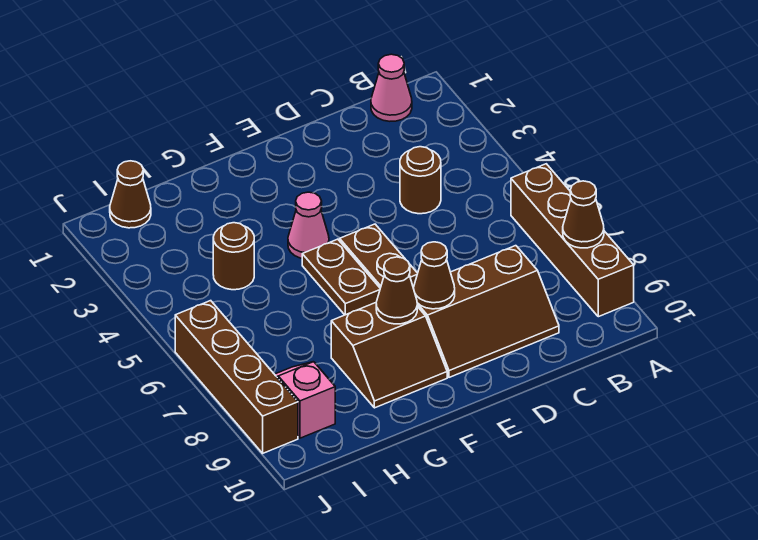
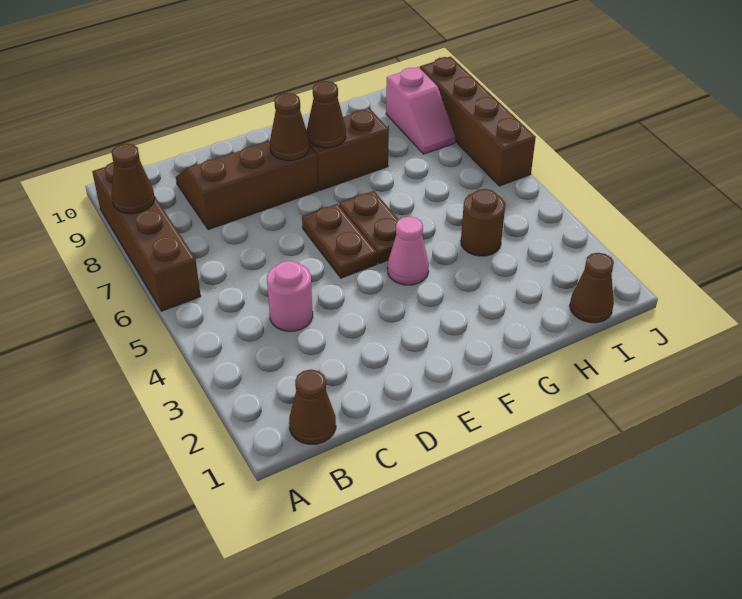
pink cone B1 level 1 -> brown cone B1 level 1
brown round brick C4 level 1 -> pink round brick C4 level 1

